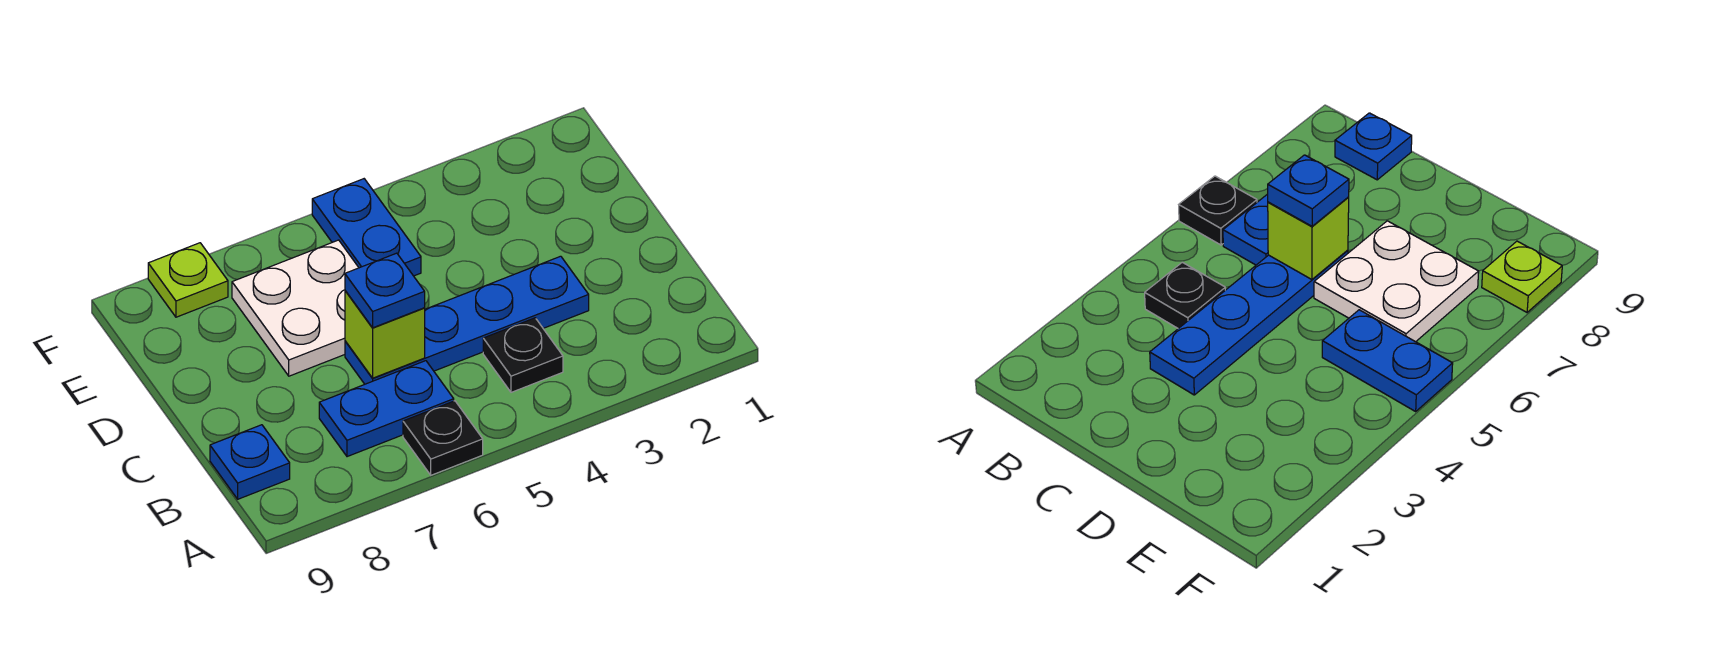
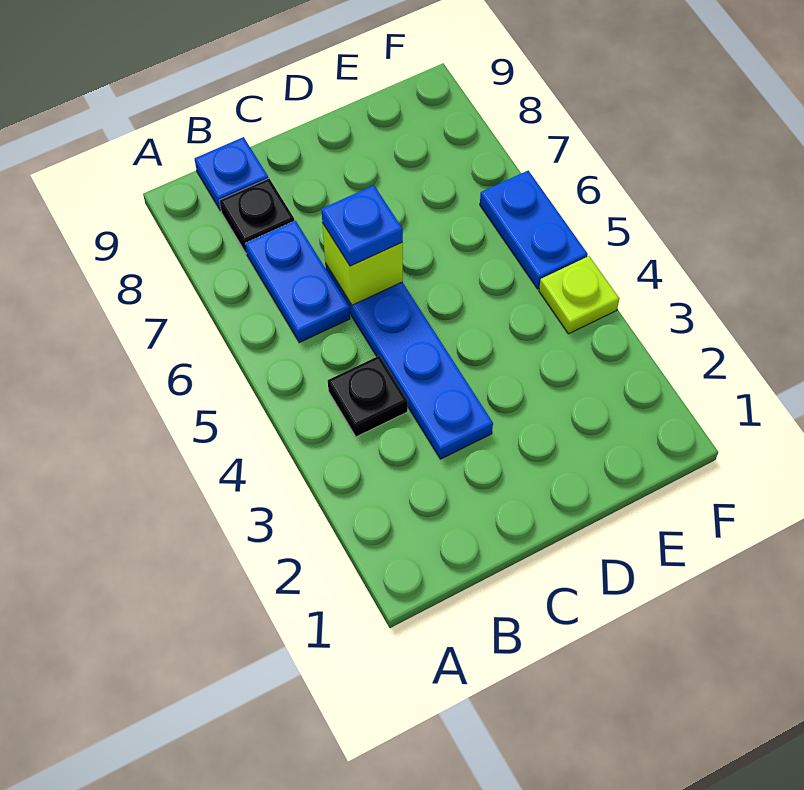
black plate A6 level 1 -> black plate B8 level 1
white plate D6:E7 level 1 -> none
blue plate E5:F5 level 1 -> blue plate F5:F6 level 1
lime plate F8 level 1 -> lime plate F4 level 1

